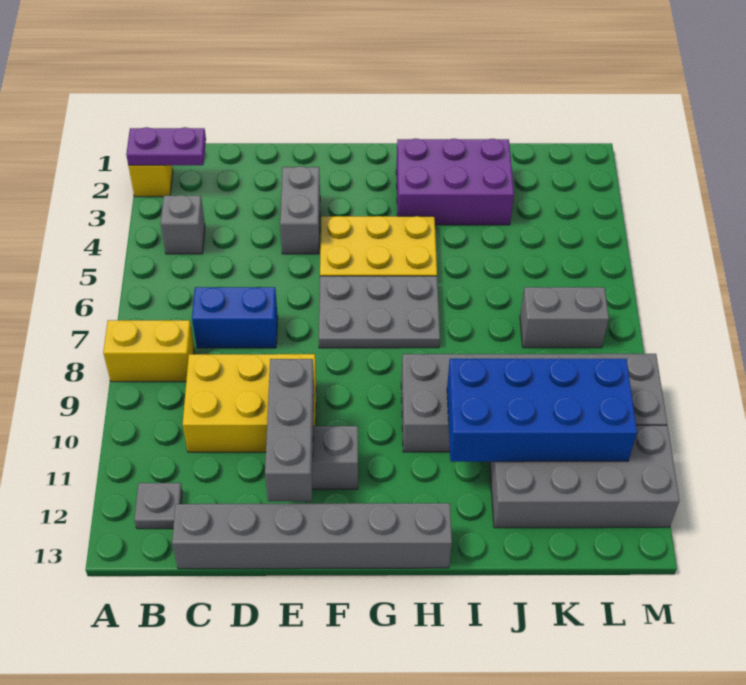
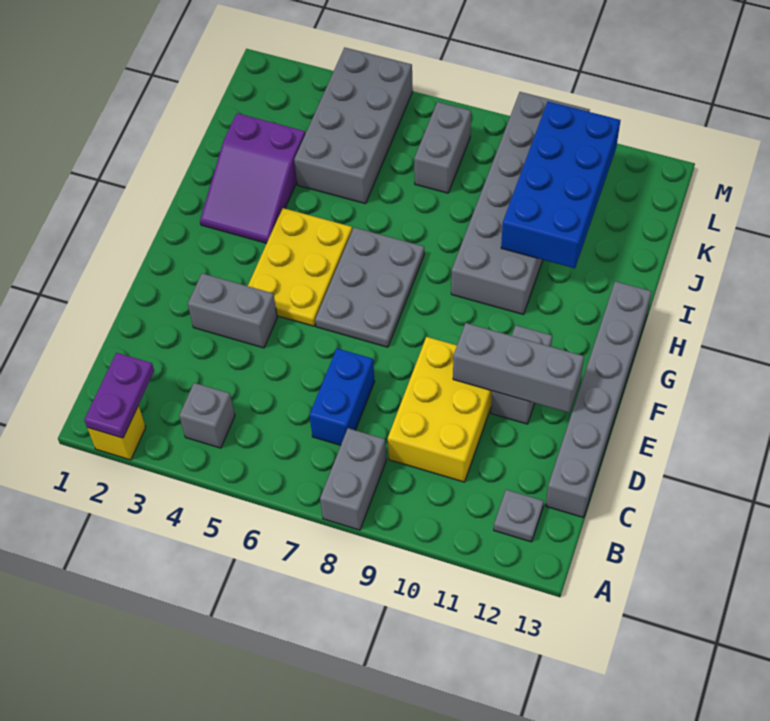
yellow brick A8:B8 level 1 -> grey brick A8:B8 level 1
purple brick H2:J3 level 1 -> purple slope H2:J3 level 1 top J
grey brick J11:M12 level 1 -> grey brick J4:M5 level 1

